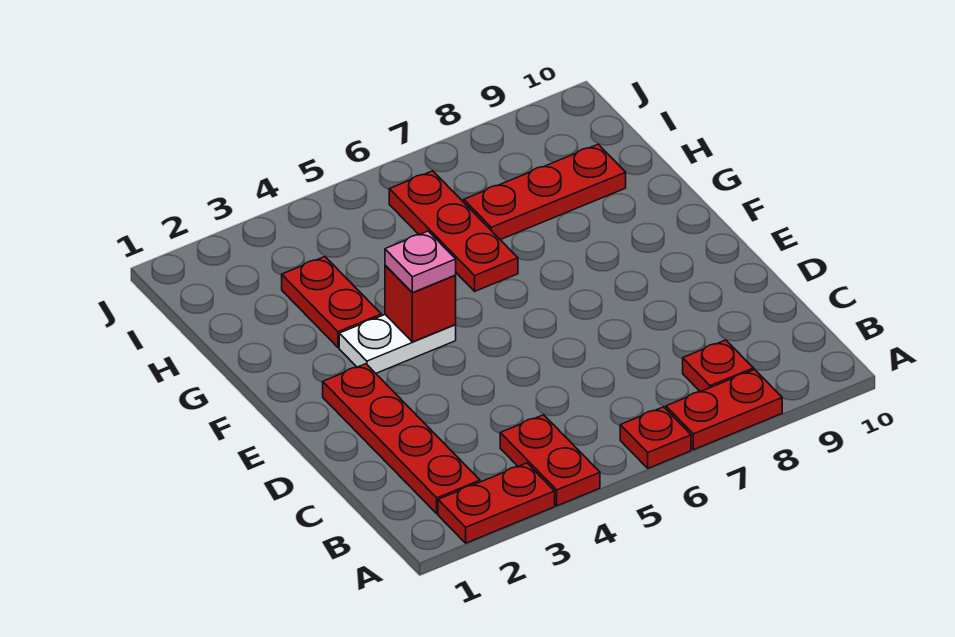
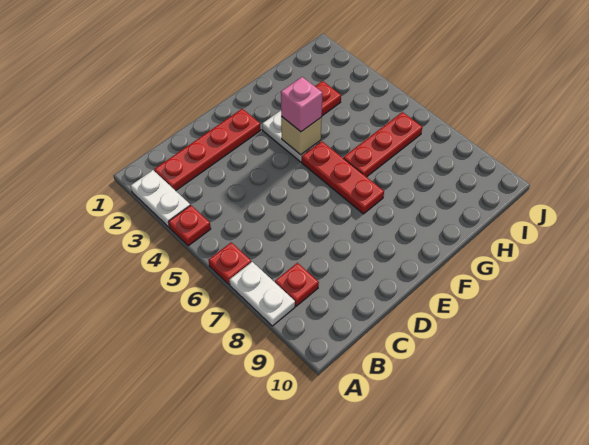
red plate A2:A3 level 1 -> white plate A2:A3 level 1
red plate A4:B4 level 1 -> red plate A4 level 1
red plate A7:A8 level 1 -> white plate A7:A8 level 1
red brick F4 level 2 -> tan brick F4 level 2
pink plate F4 level 3 -> pink brick F4 level 3
red plate H7:H9 level 1 -> red plate F5:F7 level 1

